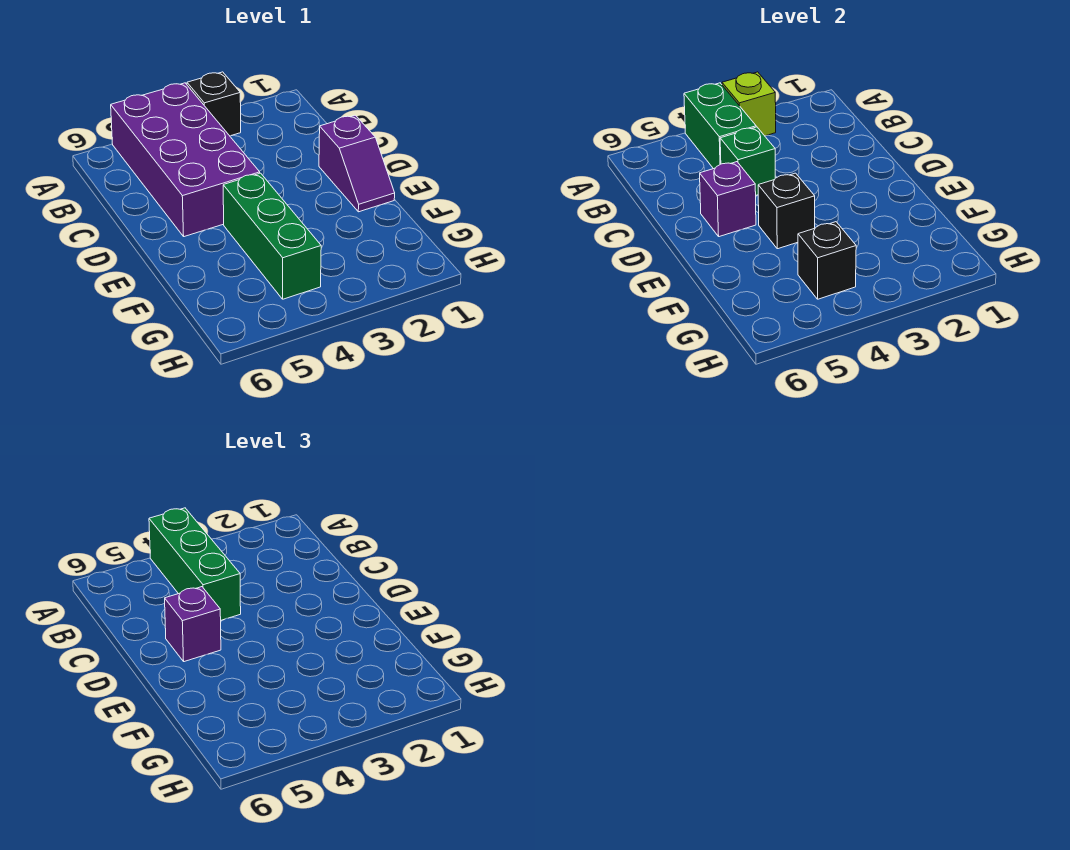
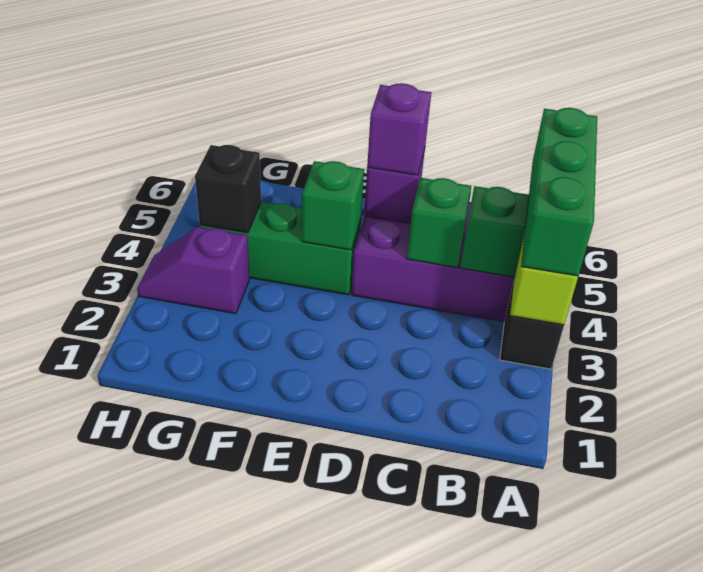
green brick A4:C4 level 3 -> green brick A3:A5 level 3
purple slope D1:E1 level 1 top D -> purple slope G3:H3 level 1 top G
black brick E4 level 2 -> green brick E4 level 2

